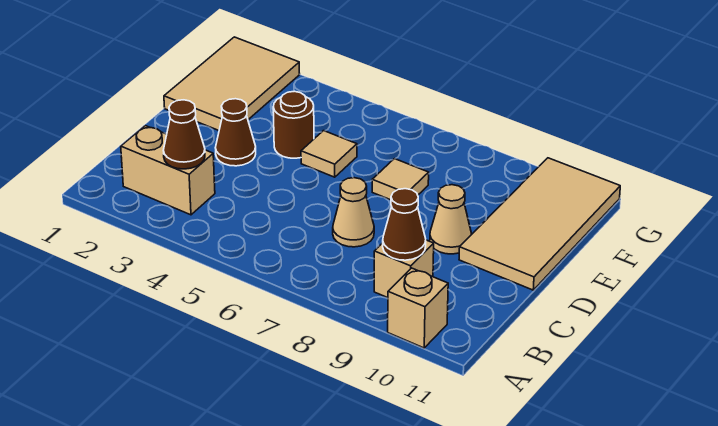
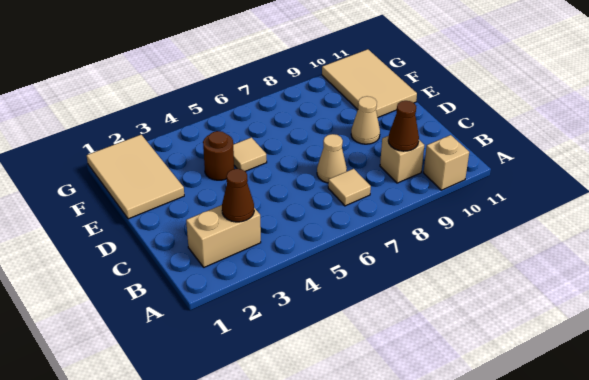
brown cone D3 level 1 -> none
tan tile D10:G11 level 1 -> tan tile E10:G11 level 1
tan tile E7 level 1 -> tan tile B7 level 1

